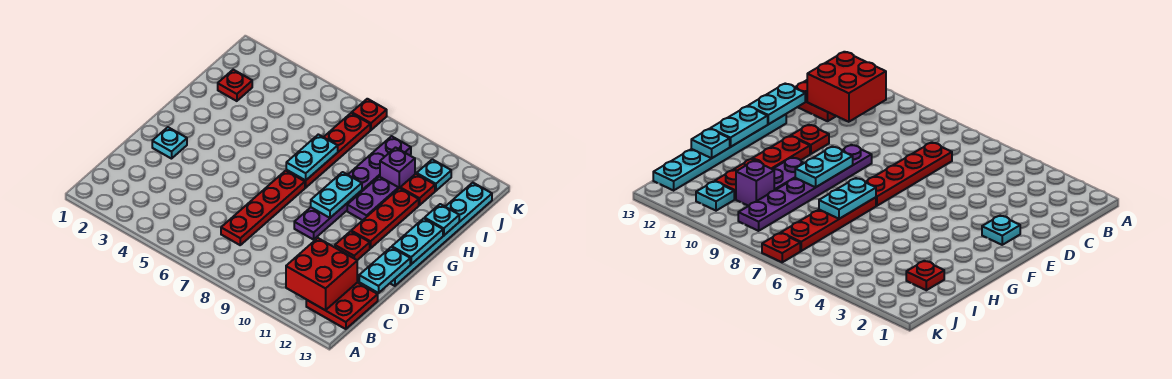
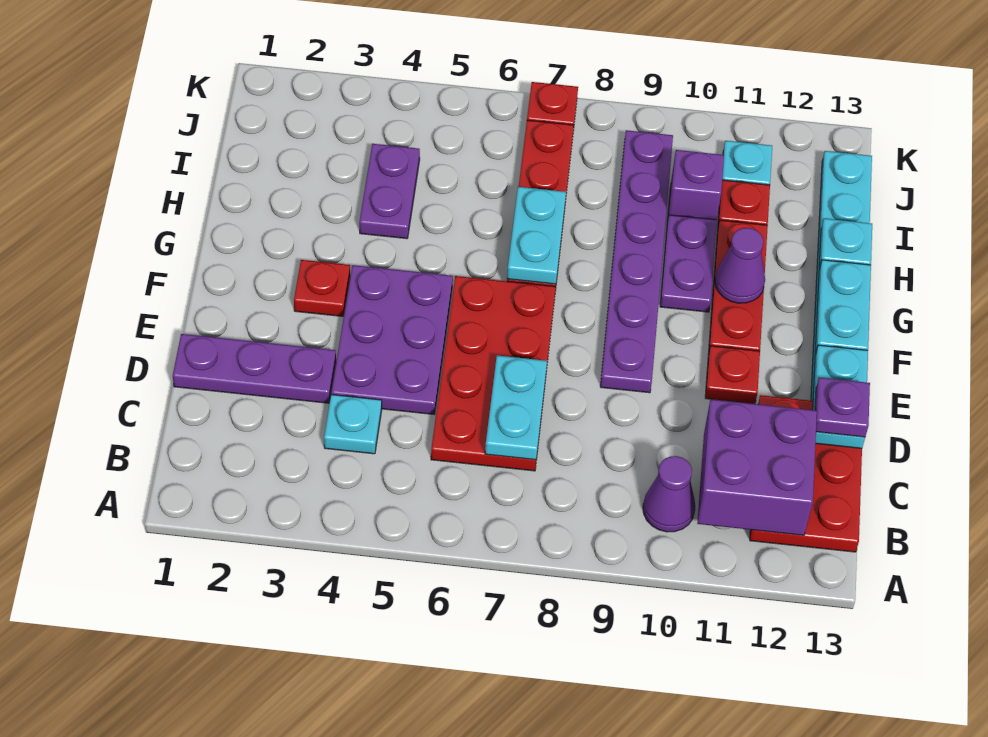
none -> purple cone B10 level 1
red brick B11:C12 level 2 -> purple brick B11:C12 level 2
red plate B12:C13 level 1 -> red plate B12:D13 level 1
red plate C7:F7 level 1 -> red plate C6:F7 level 1
none -> purple plate D1:D3 level 1
none -> purple plate D4:F5 level 1
none -> purple plate D13 level 3
cyan plate E2 level 1 -> cyan plate C4 level 1
cyan plate F9:G9 level 2 -> cyan plate C7:D7 level 2
none -> purple cone G11 level 2
none -> purple plate H4:I4 level 1
red plate I2 level 1 -> red plate F3 level 1

